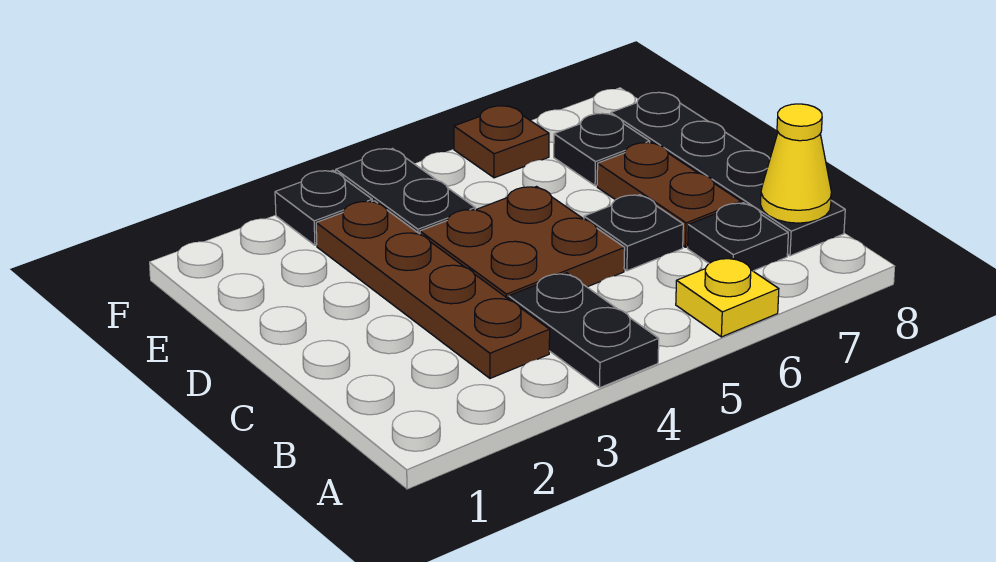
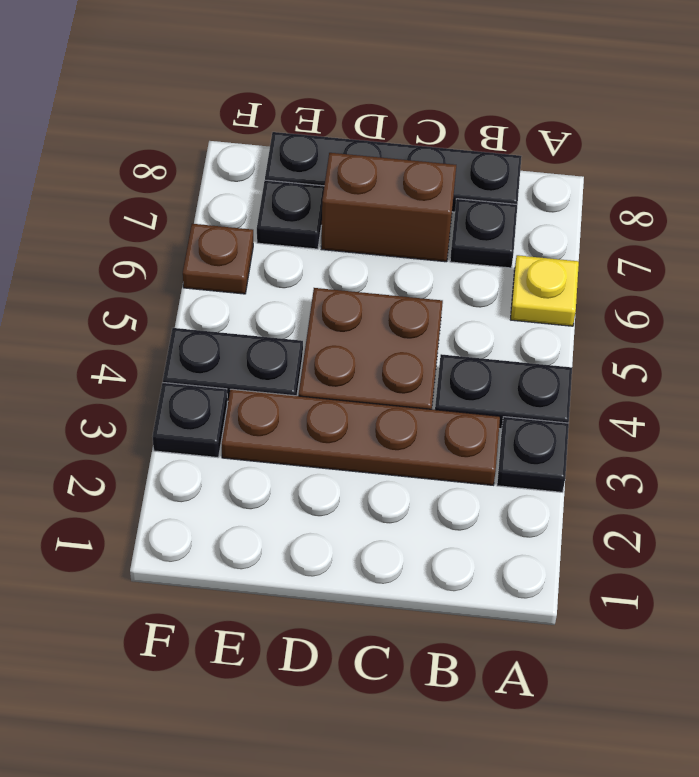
yellow cone B8 level 2 -> none
black plate C6 level 1 -> black plate A3 level 1
brown plate C7:D7 level 1 -> brown brick C7:D7 level 1

